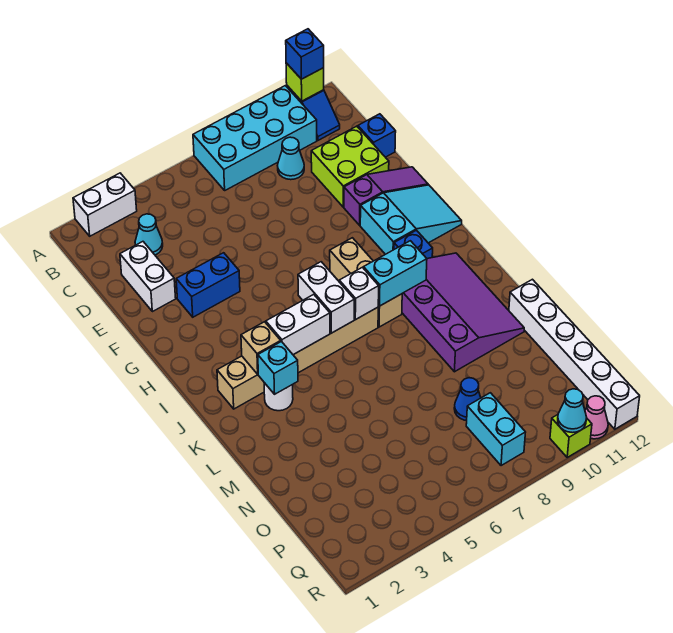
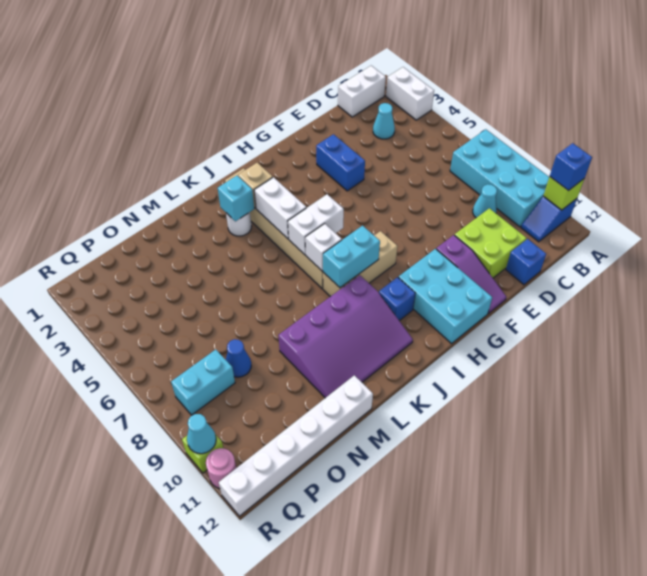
white brick D2:E2 level 1 -> white brick B1:C1 level 1
cyan slope G10:H12 level 1 top 10 -> cyan brick G10:H12 level 1
cyan brick J8:J9 level 2 -> cyan brick I8:J8 level 2
pink cone R11 level 1 -> pink round brick R11 level 1

